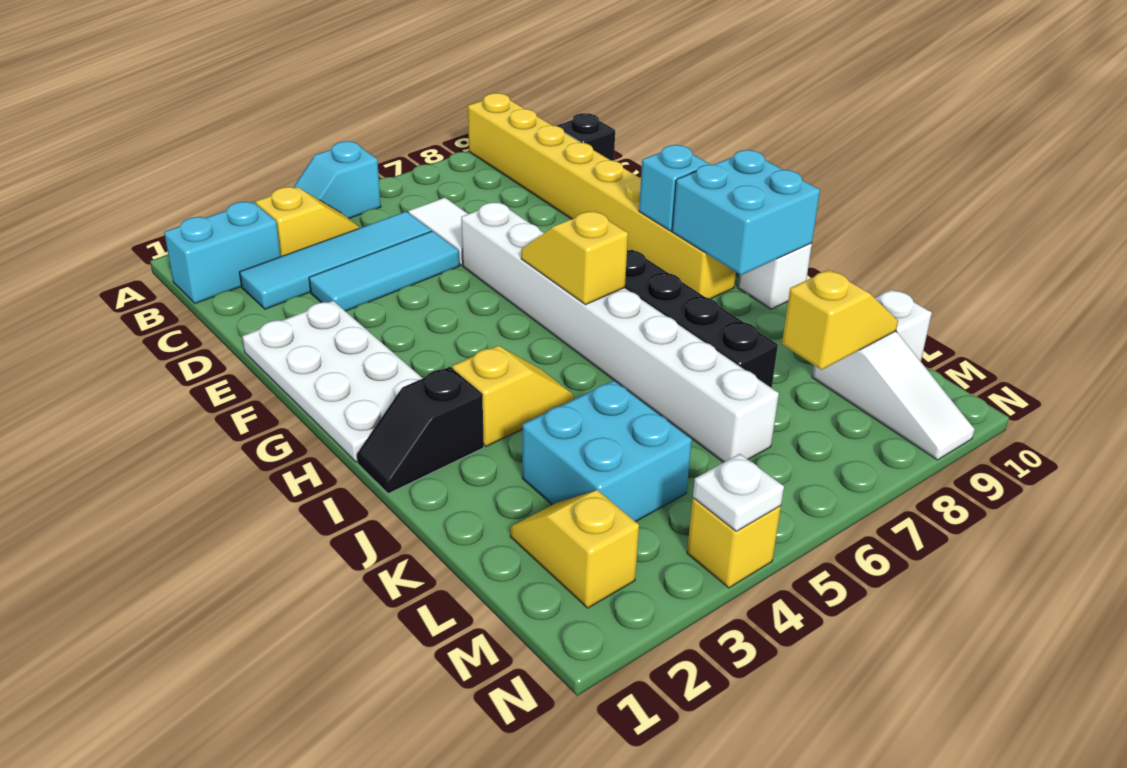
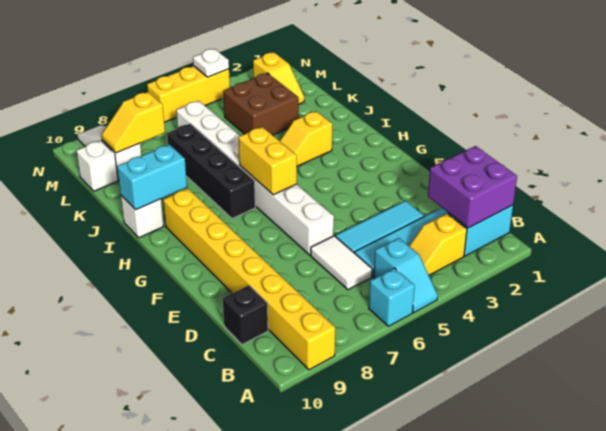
cyan slope A4:A5 level 1 top 5 -> cyan slope A5:B5 level 1 top B
none -> purple brick B1:C2 level 2
white plate E1:H2 level 1 -> none
yellow slope G6:H6 level 2 top H -> yellow brick G6:H6 level 2
cyan brick G9 level 2 -> cyan brick A6 level 1
cyan brick H9:I10 level 2 -> cyan brick I9:I10 level 2
black slope I1:I2 level 1 top 2 -> none
cyan brick K3:L4 level 1 -> brown brick K3:L4 level 1
yellow brick N4 level 1 -> yellow brick N4:N6 level 1

